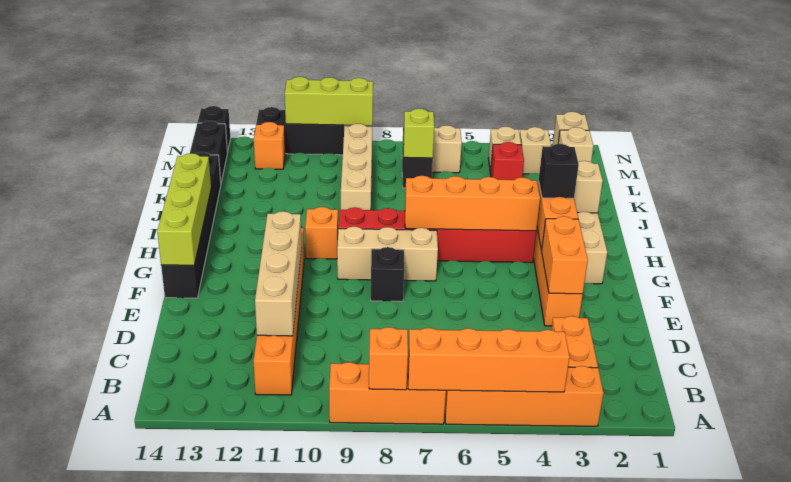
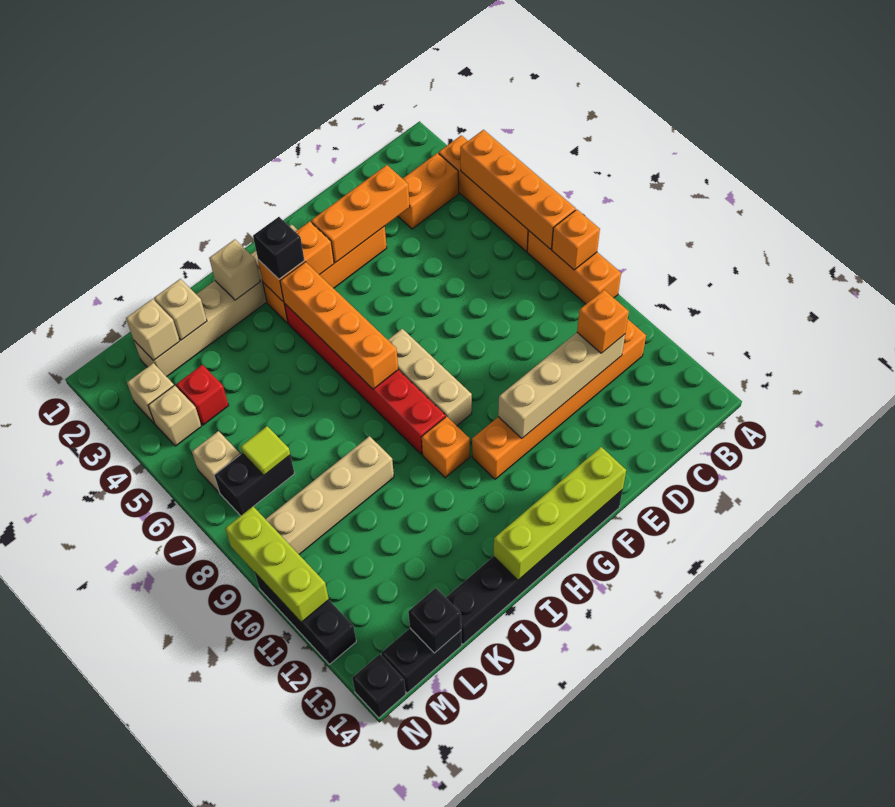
orange brick E3:F3 level 2 -> orange brick D3:F3 level 2
black brick F8 level 1 -> black brick L14 level 2
lime brick L7 level 2 -> lime tile L7 level 2
orange brick M12 level 1 -> orange brick C11 level 3

